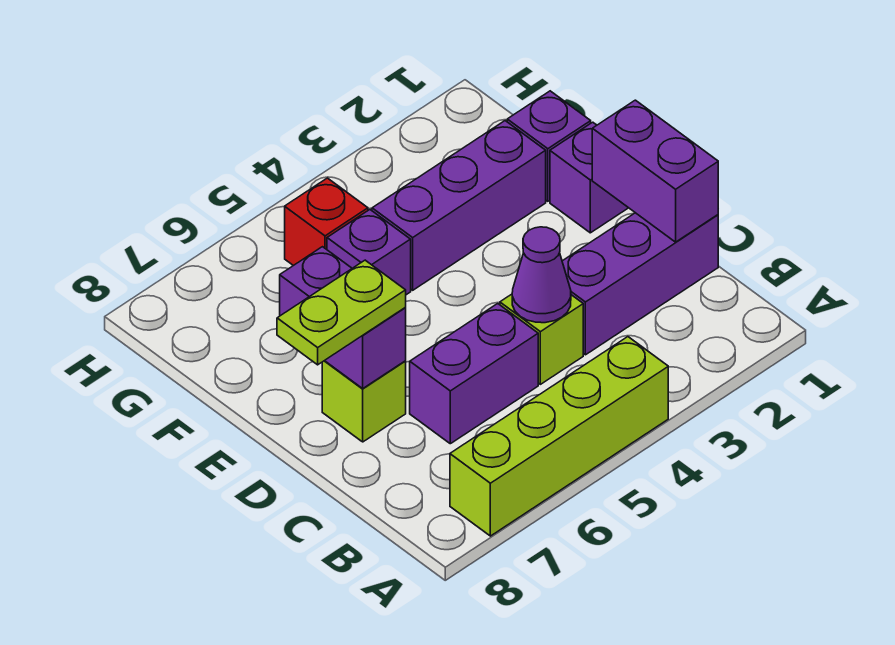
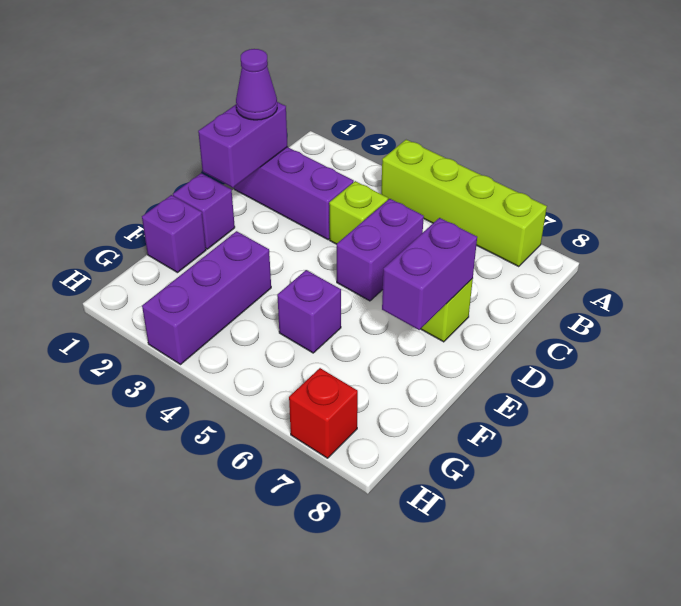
purple cone C4 level 2 -> purple cone C1 level 3
purple brick C5:C6 level 1 -> purple brick C5:D5 level 1
lime plate D7:D8 level 3 -> none
purple brick F2:F4 level 1 -> purple brick F3:H3 level 1
red brick G5 level 1 -> red brick H7 level 1

